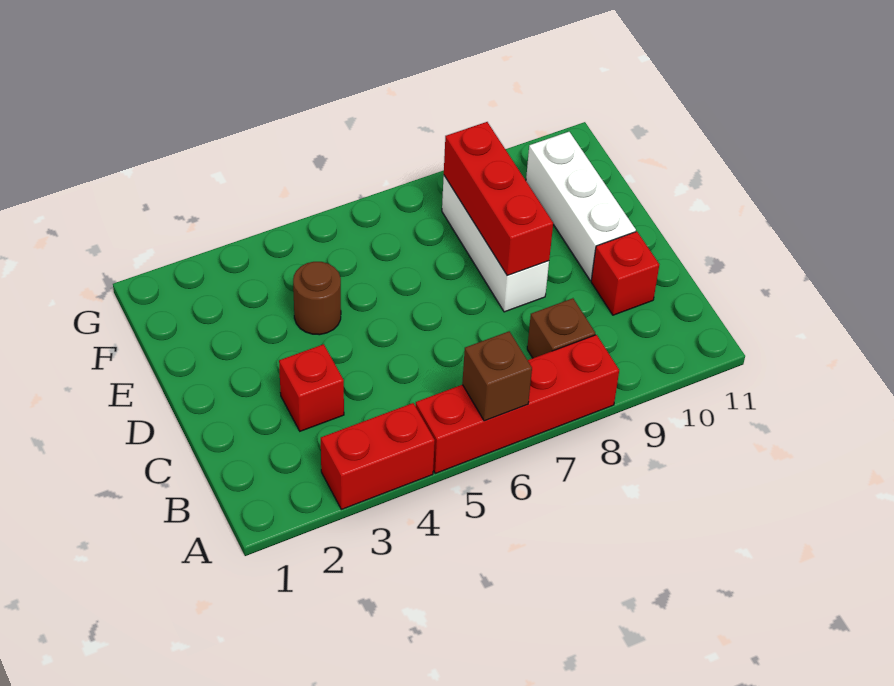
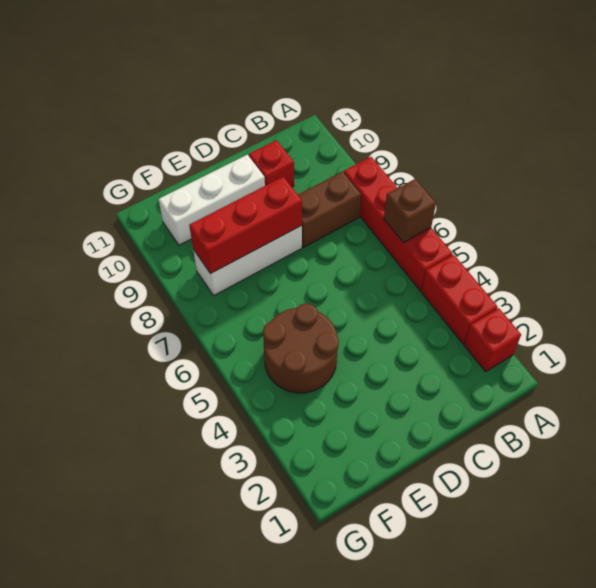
brown brick B8 level 1 -> brown brick B8:C8 level 1
red brick C3 level 1 -> red brick A2 level 1
brown round brick E4 level 1 -> brown round brick E4:F5 level 1

